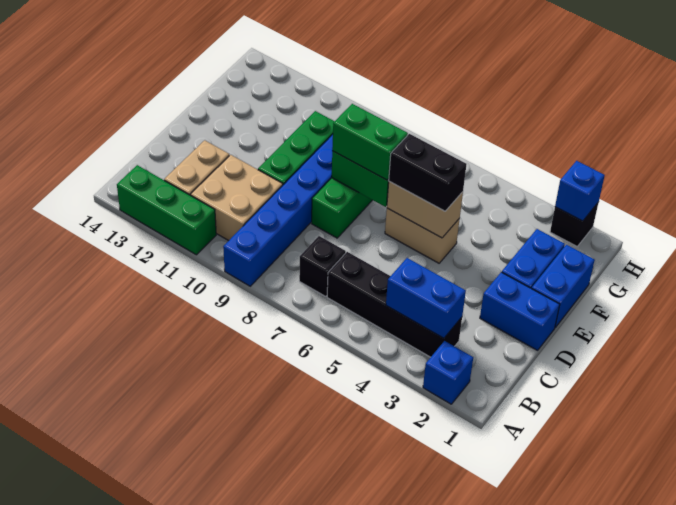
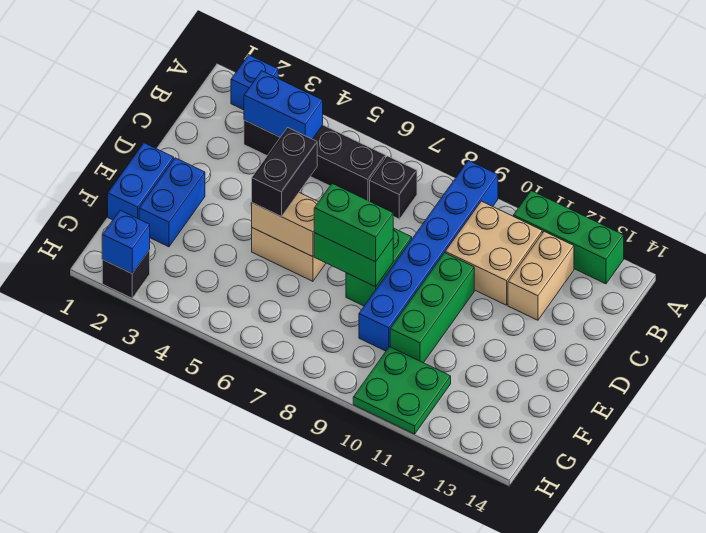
blue brick D1:D2 level 1 -> none
black brick E5:E6 level 3 -> black brick D5:E5 level 3
none -> green plate G10:H11 level 1

